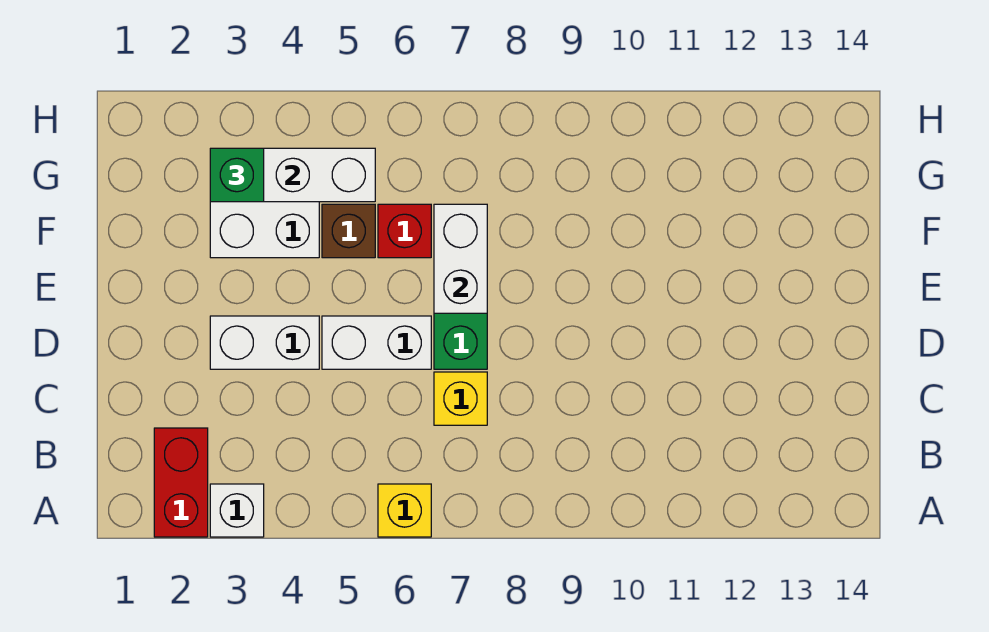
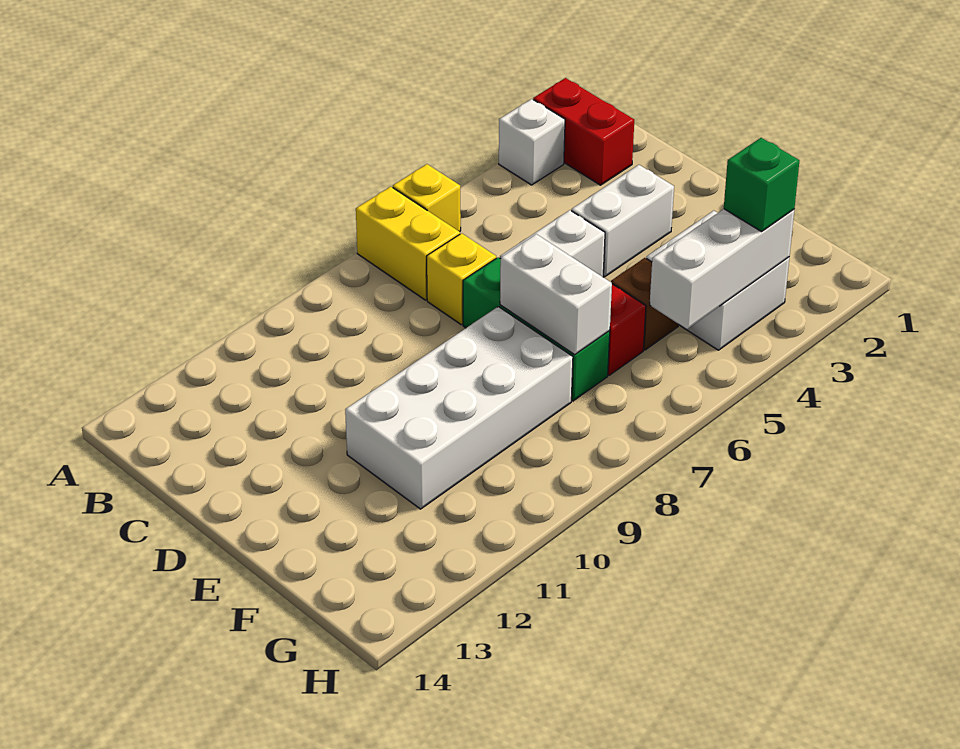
none -> yellow brick A7:B7 level 1
none -> white brick E8:F11 level 1

